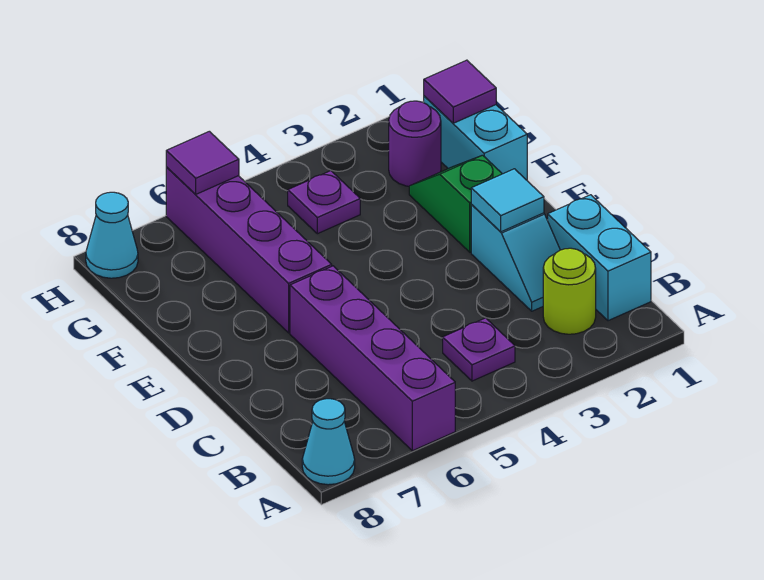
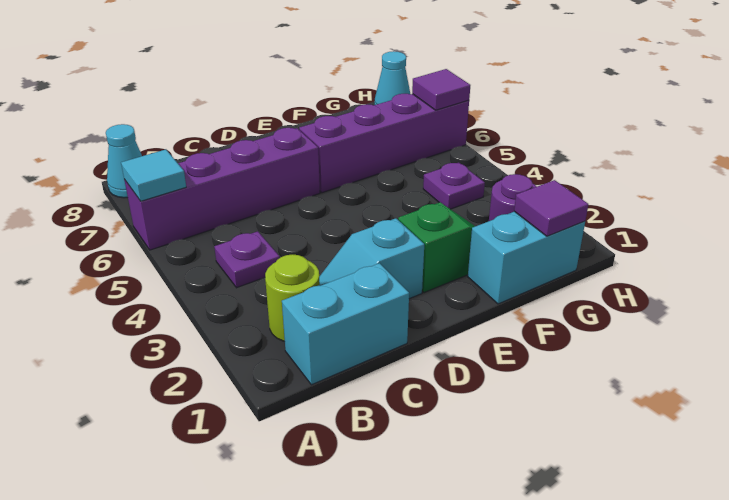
cyan tile D2 level 2 -> cyan tile A6 level 2

